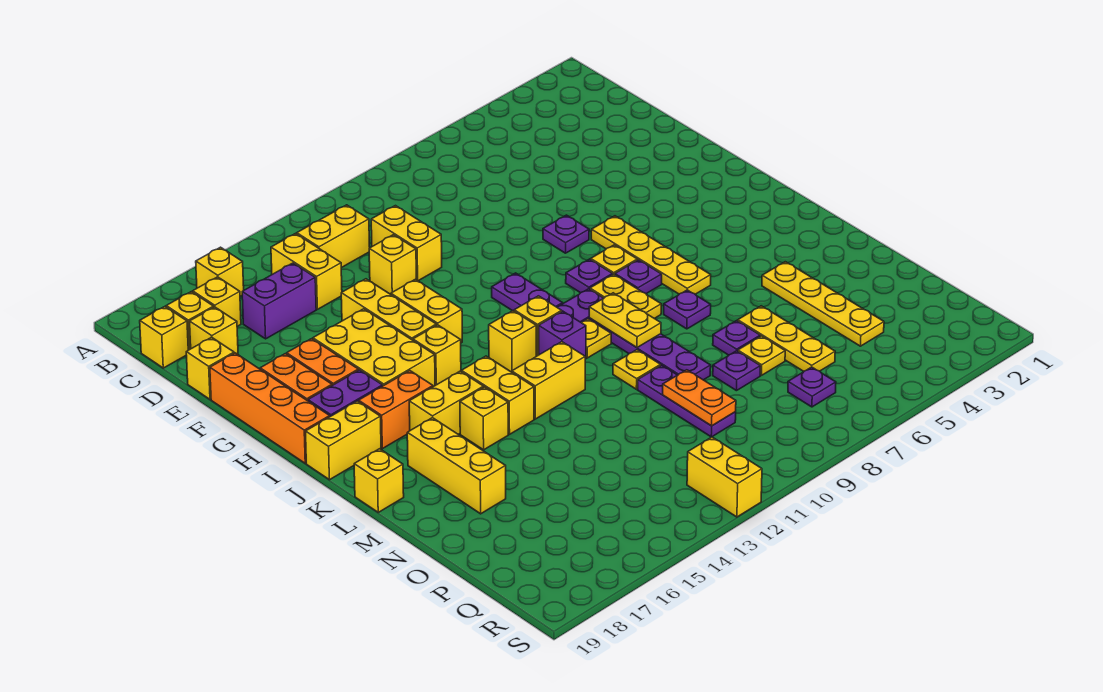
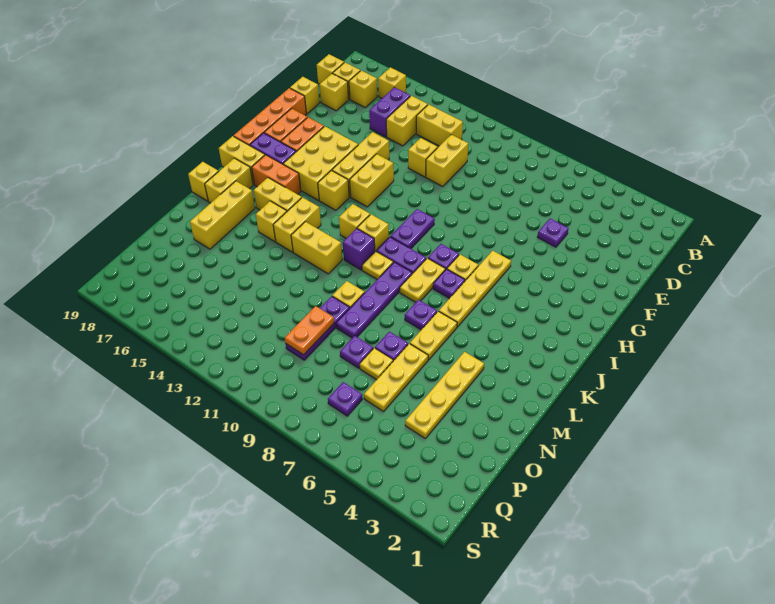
purple brick D15:D16 level 1 -> purple brick C15:D15 level 1
purple plate G7 level 1 -> purple plate E5 level 1
yellow plate K9:L9 level 2 -> yellow plate L6:M6 level 1
yellow brick R12:S12 level 1 -> yellow brick K18:L18 level 1

